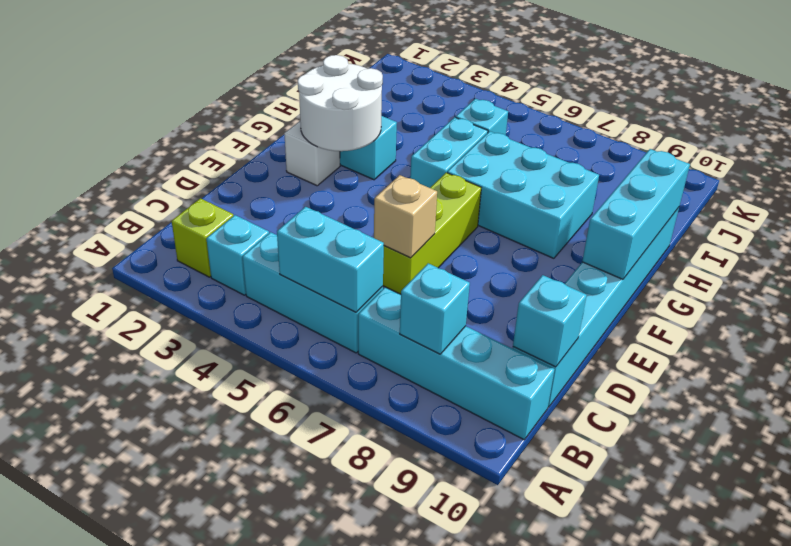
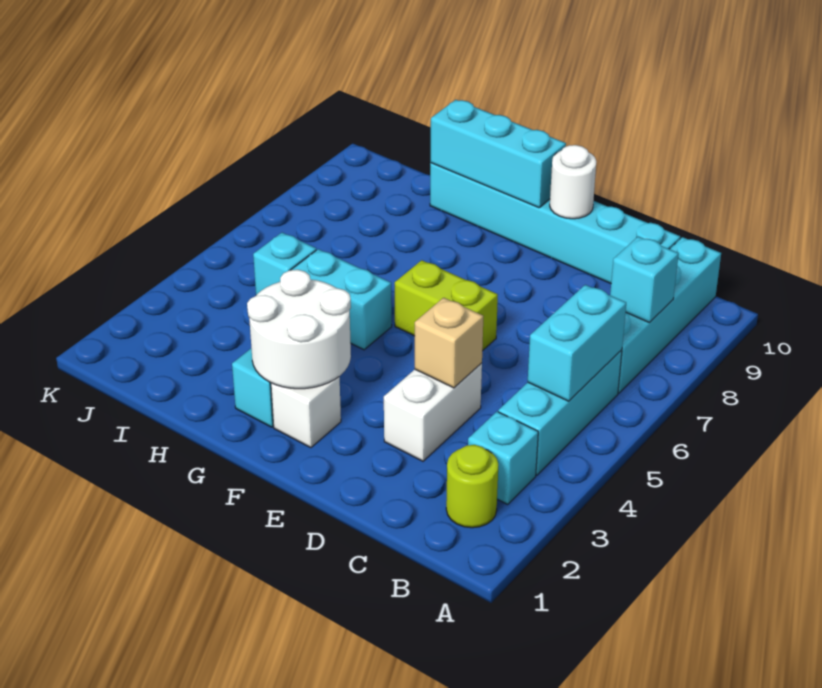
lime brick B2 level 1 -> lime round brick B2 level 1
cyan brick C10 level 2 -> none
none -> white brick D3:D4 level 1
lime brick D6:F6 level 1 -> lime brick E6:F6 level 1
tan brick D6 level 2 -> tan brick D4 level 2
none -> white round brick E10 level 2
cyan brick G6:H8 level 1 -> none

